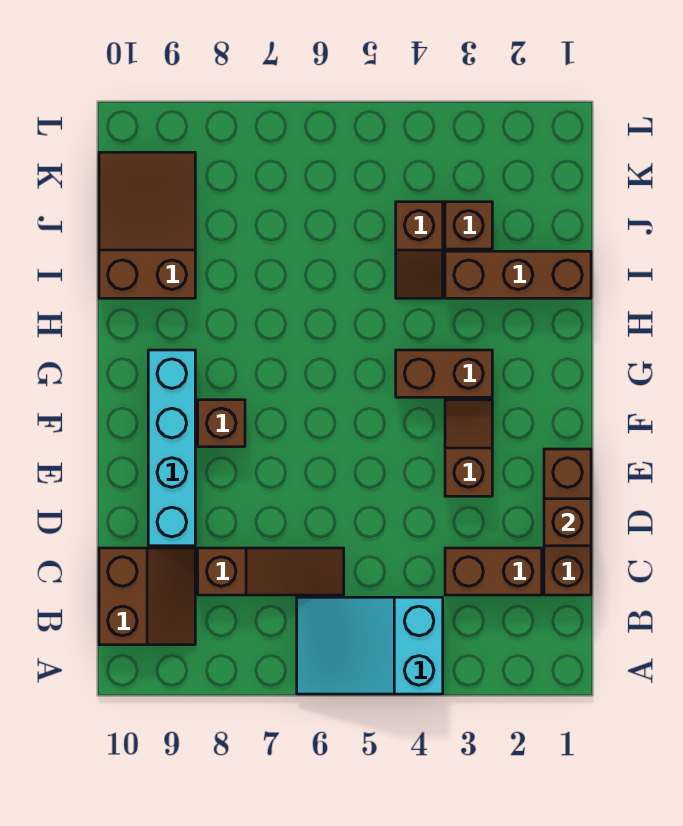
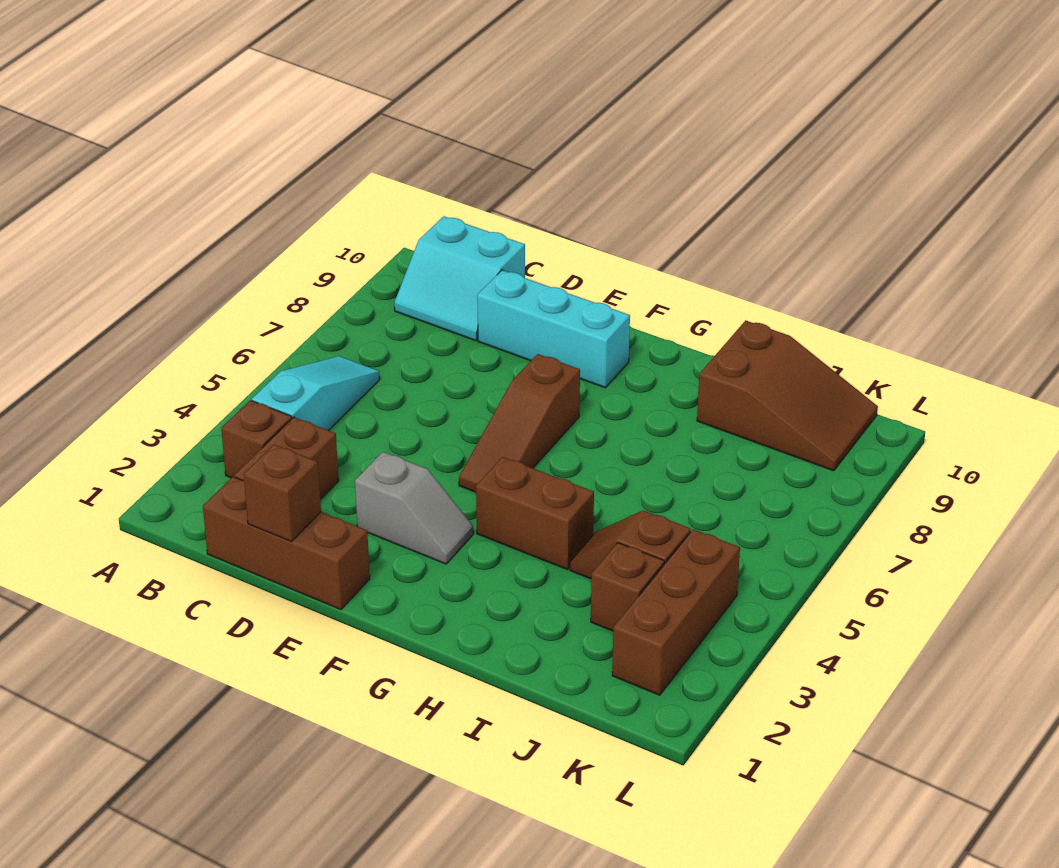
cyan slope A4:B6 level 1 top 4 -> cyan slope B4:B6 level 1 top 4
brown slope B9:C10 level 1 top 10 -> cyan slope B9:C10 level 1 top 10
brown slope C6:C8 level 1 top 8 -> brown slope F5:F7 level 1 top 7
cyan brick D9:G9 level 1 -> cyan brick D9:F9 level 1
brown slope E3:F3 level 1 top E -> grey slope E3:F3 level 1 top E
brown brick F8 level 1 -> brown brick B3 level 1
brown brick G3:G4 level 1 -> brown brick G4:H4 level 1
brown brick I1:I3 level 1 -> brown brick K2:K4 level 1

